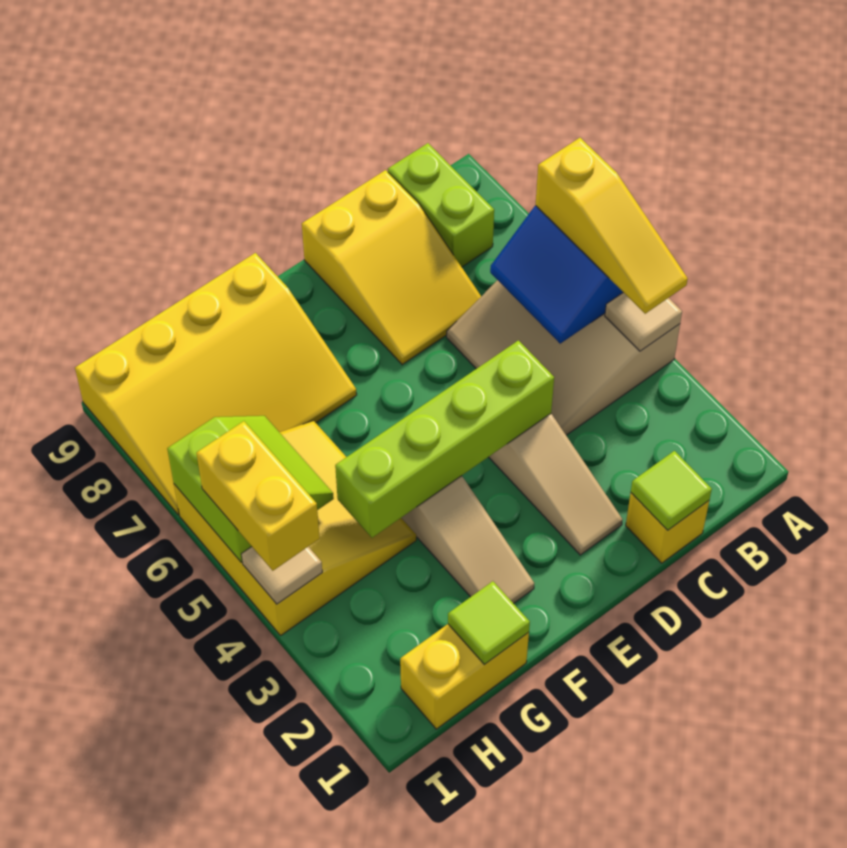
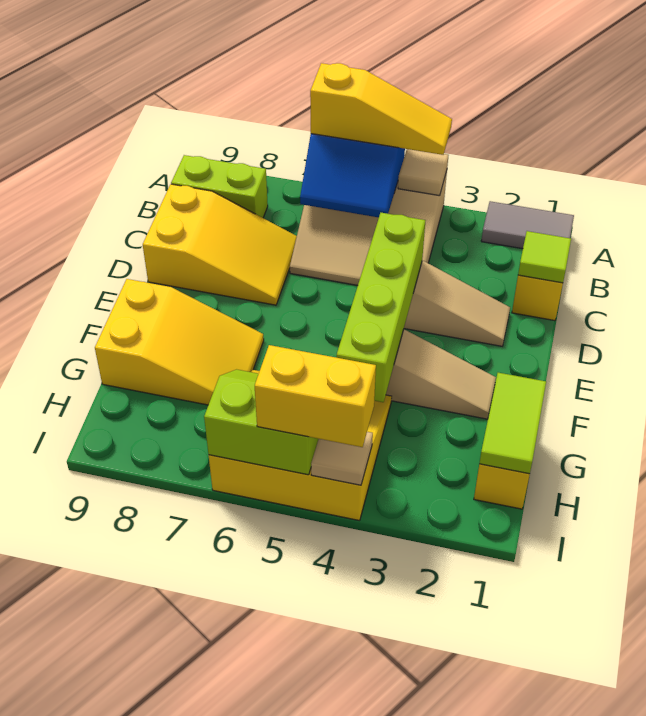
none -> grey tile A1:A2 level 1
yellow slope F7:I9 level 1 top 9 -> yellow slope F7:G9 level 1 top 9
lime tile G1 level 2 -> lime tile G1:H1 level 2

